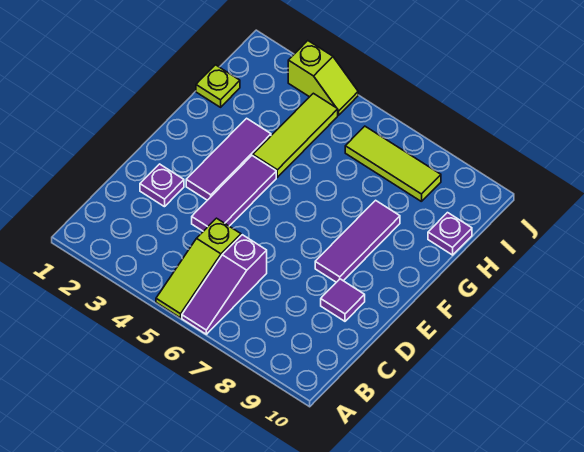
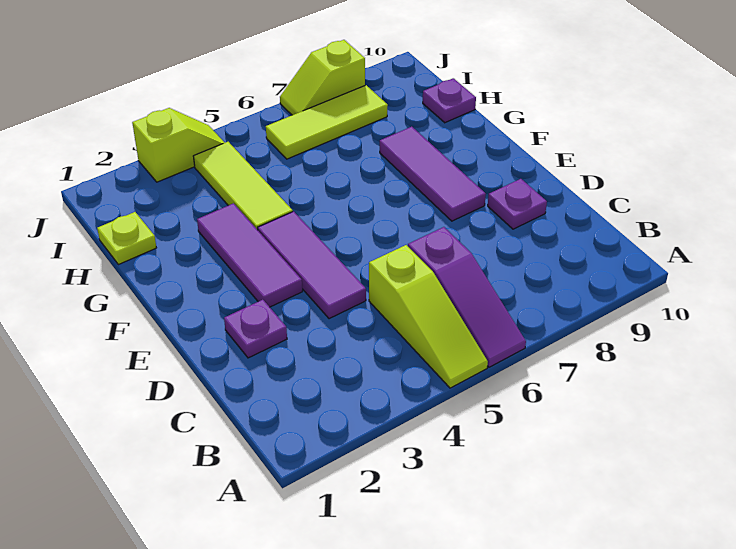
purple tile D9 level 1 -> purple plate D9 level 1
none -> lime slope J7:J8 level 1 top 8

